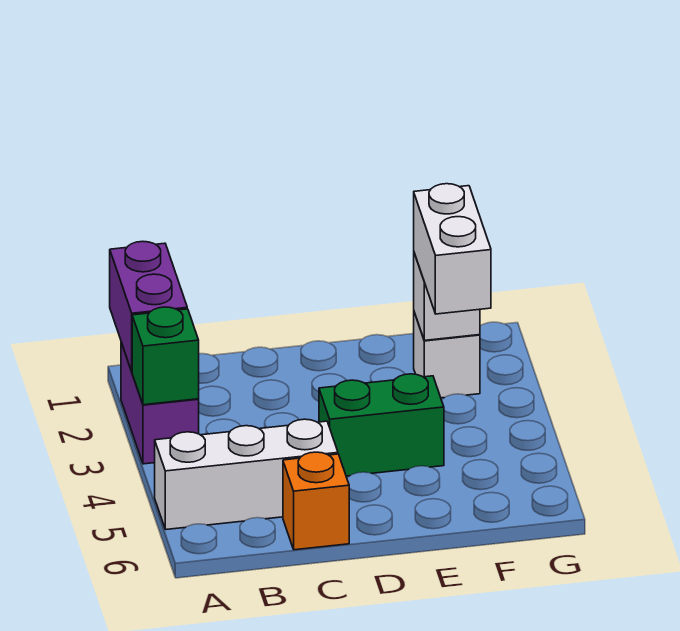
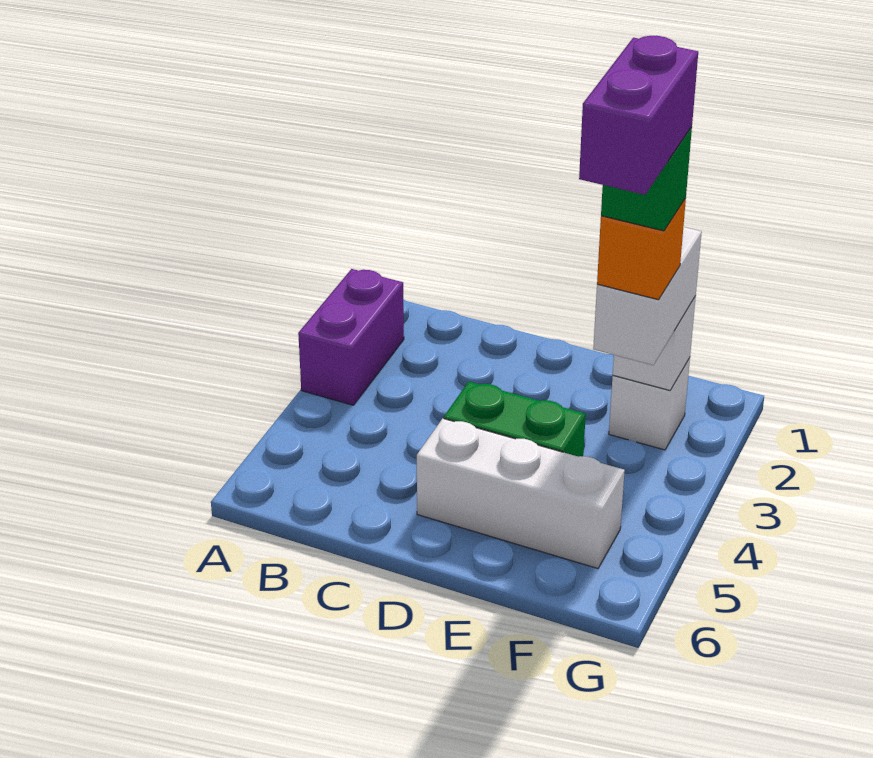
purple brick A1:A2 level 2 -> purple brick F3:F4 level 6
green brick A3 level 2 -> green brick F3 level 5
white brick A5:C5 level 1 -> white brick D5:F5 level 1
orange brick C6 level 1 -> orange brick F3 level 4

